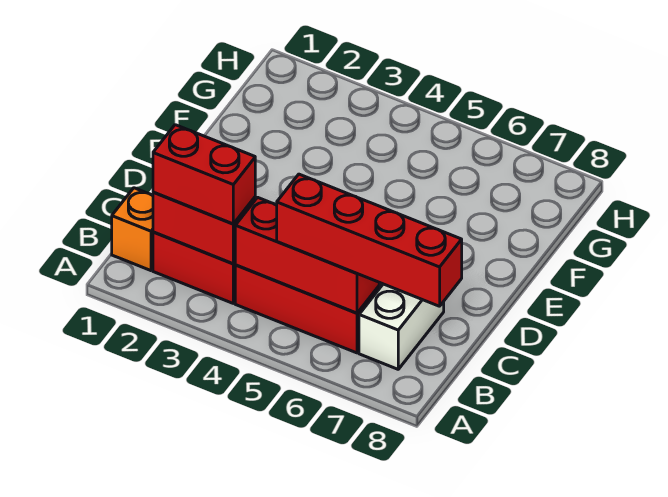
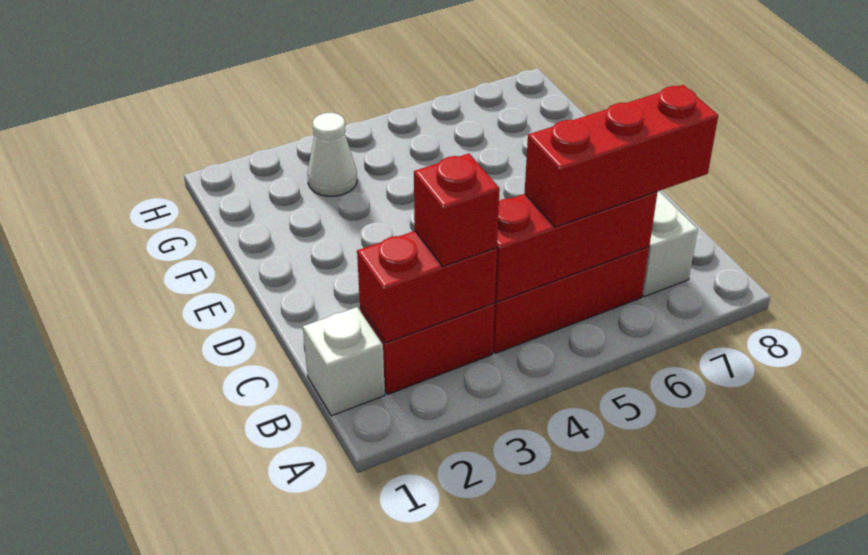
orange brick B1 level 1 -> white brick B1 level 1
red brick B2:B3 level 3 -> red brick B3 level 3
red brick B5:B8 level 3 -> red brick B5:B7 level 3
none -> white cone G3 level 1

